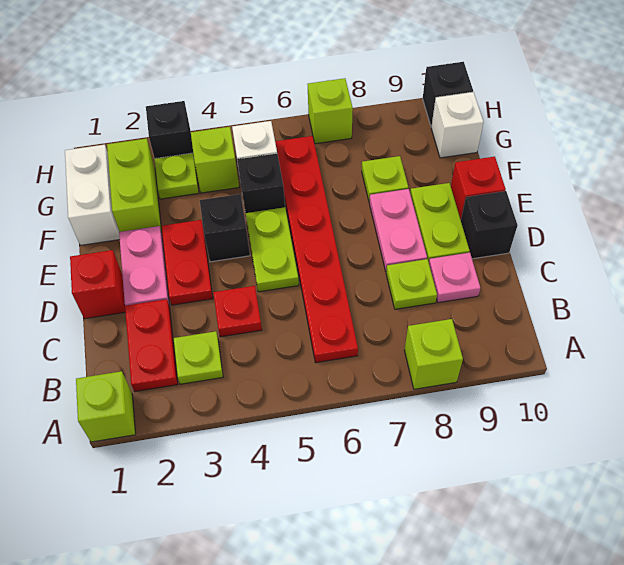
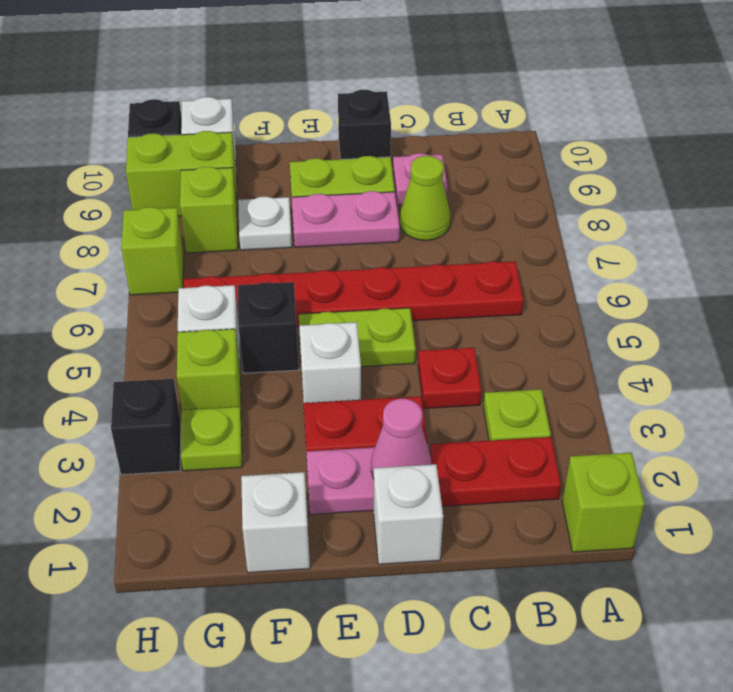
lime brick A8 level 1 -> lime brick G8 level 1
lime plate C8 level 1 -> lime cone C8 level 1
red brick D1 level 1 -> white brick D1 level 1
none -> pink cone D2 level 2
black brick E4 level 1 -> white brick E4 level 1
red brick E10 level 1 -> none
white brick F1:G1 level 1 -> white brick F1 level 1
lime brick F2:G2 level 1 -> lime brick G9:H9 level 1
lime plate F8 level 1 -> white plate F8 level 1

